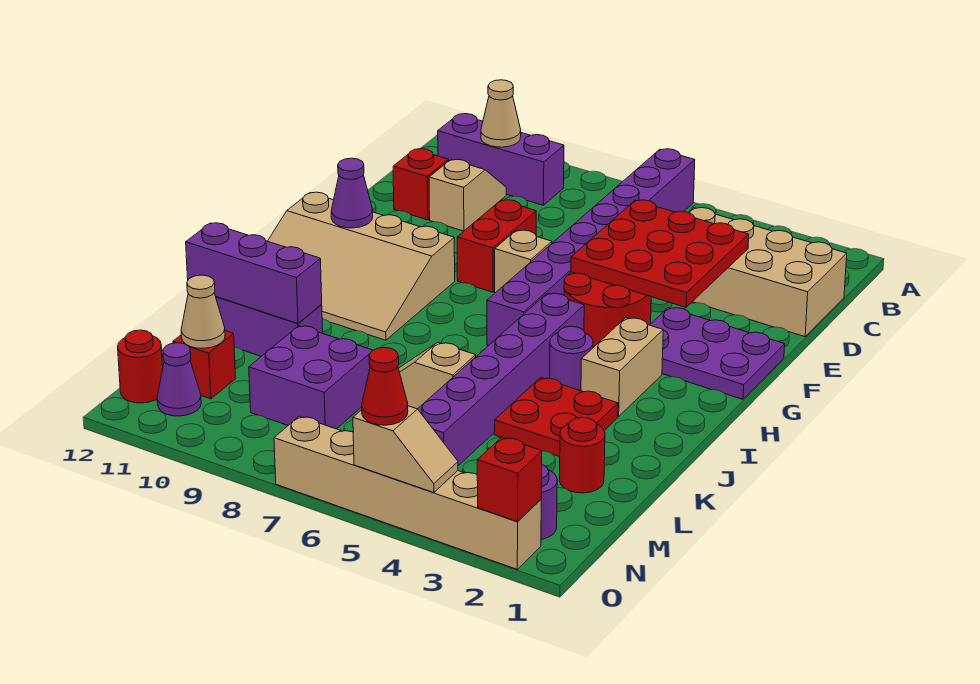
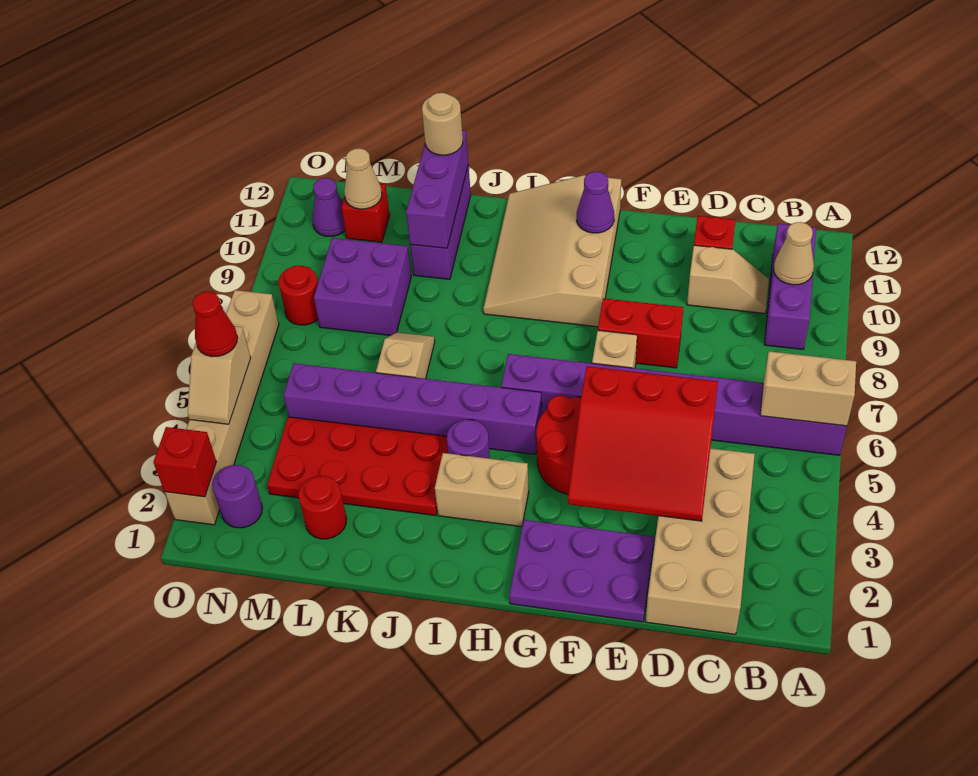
none -> tan brick A6:B6 level 2
red plate D3:F5 level 2 -> red slope D3:F5 level 2 top 5
purple plate F1:G3 level 1 -> purple plate E1:G2 level 1
red plate J3:K4 level 1 -> red plate J3:M4 level 1
none -> tan round brick K12 level 3
red round brick N12 level 1 -> red round brick N8 level 1

